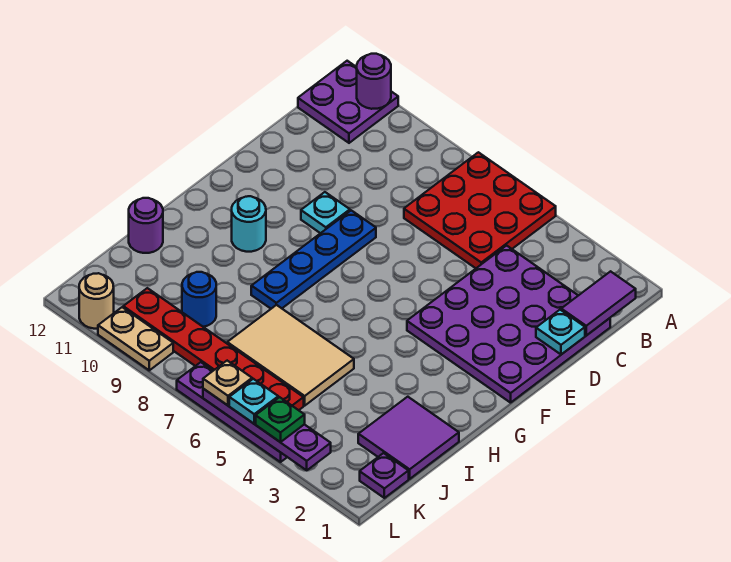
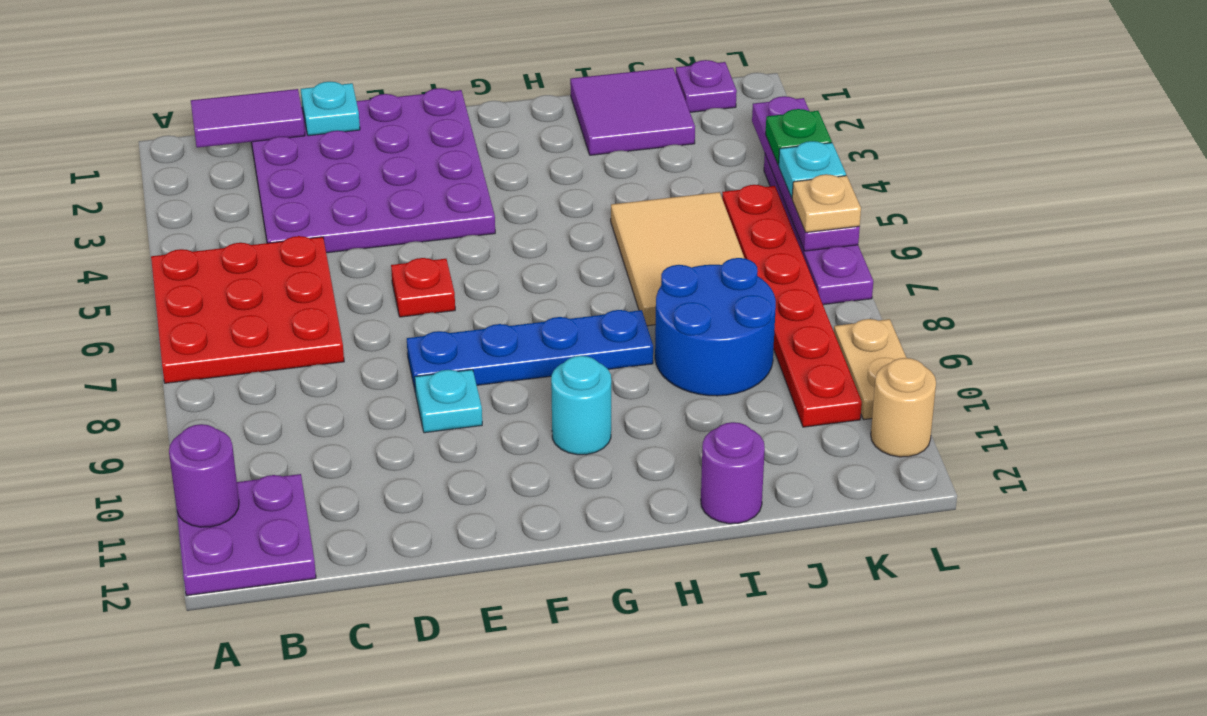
none -> red plate E6 level 1
blue round brick J9 level 1 -> blue round brick I8:J9 level 1

